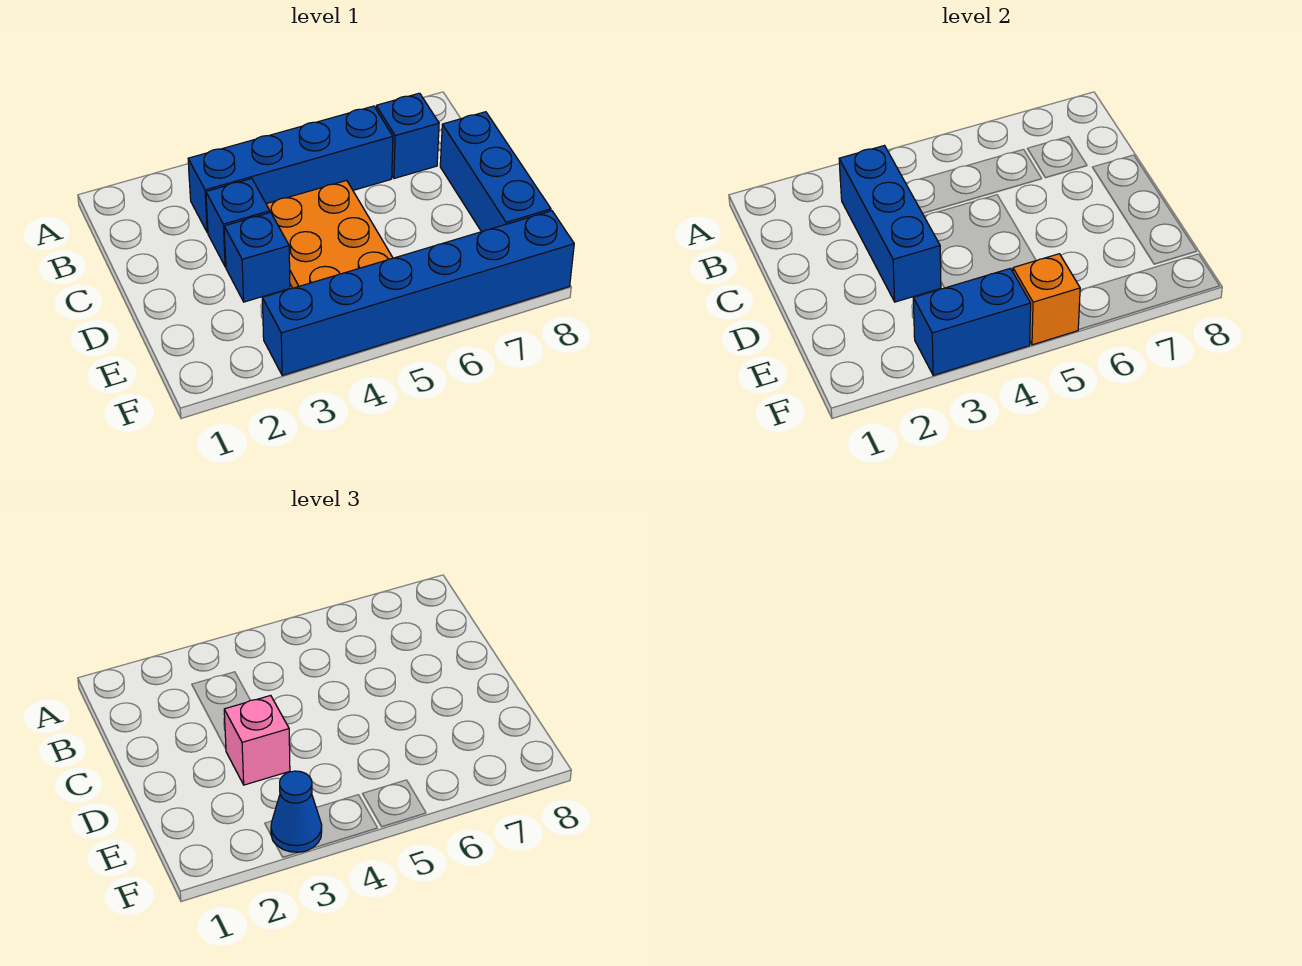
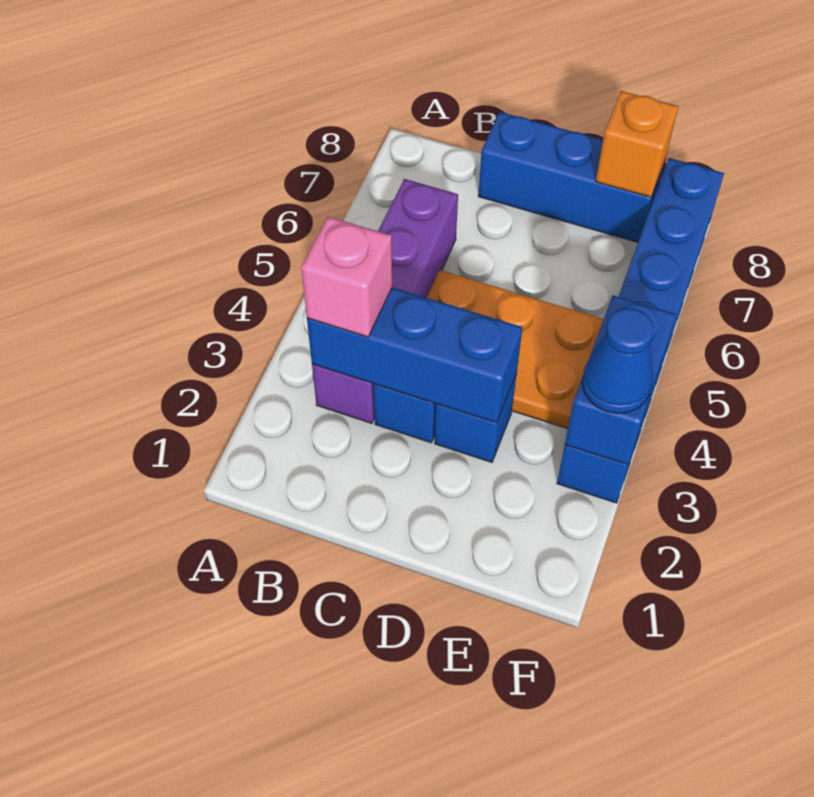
blue brick B3:B6 level 1 -> purple brick B3:B6 level 1
blue brick B7 level 1 -> none
pink brick D3 level 3 -> pink brick B3 level 3
orange brick F5 level 2 -> orange brick E8 level 2

